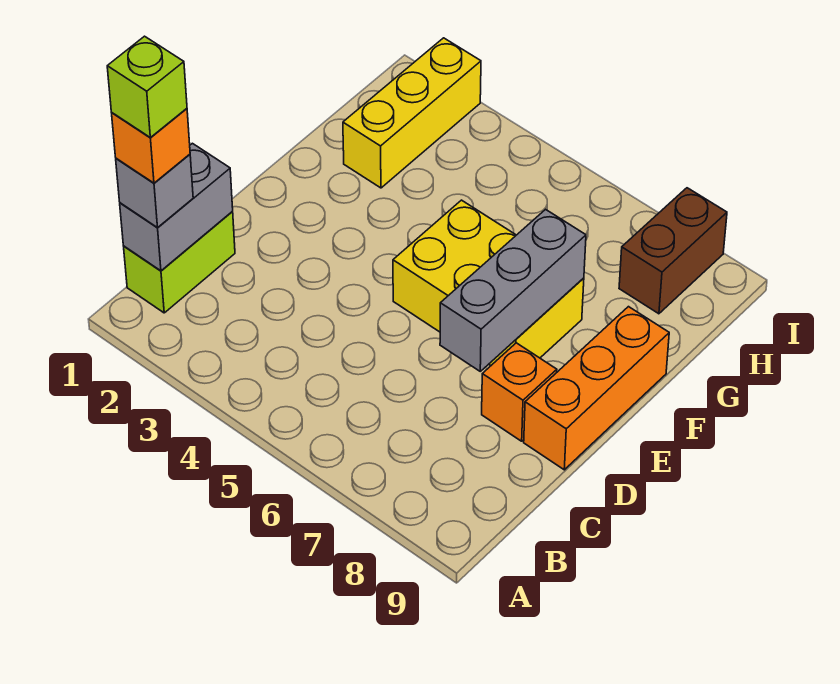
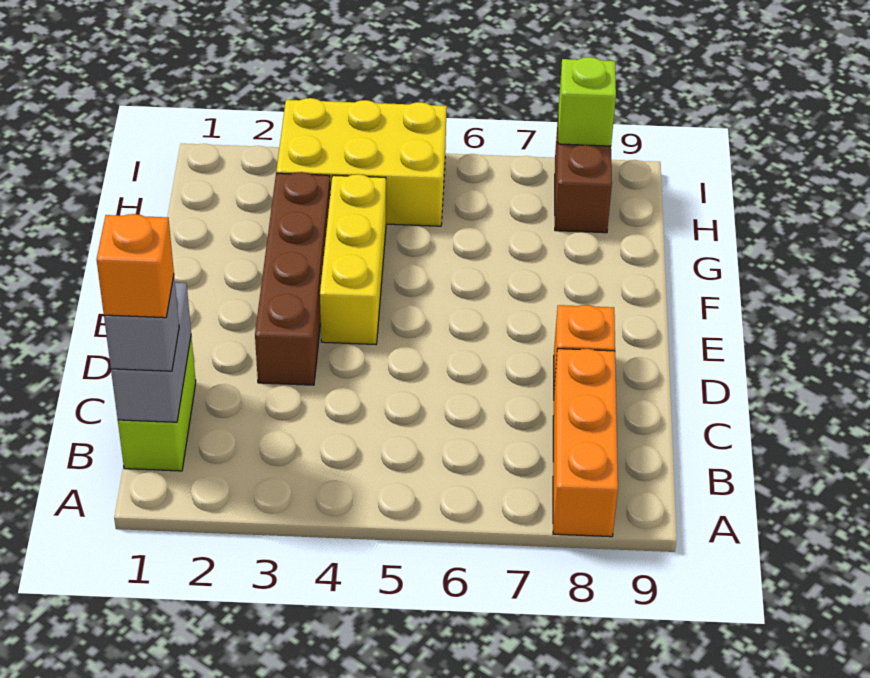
lime brick B1 level 5 -> lime brick I8 level 2
none -> brown brick D3:G3 level 1
grey brick D7:F7 level 2 -> none
orange brick D9:F9 level 1 -> orange brick A8:C8 level 1
yellow brick E5:F7 level 1 -> yellow brick H3:I5 level 1
yellow brick G2:I2 level 1 -> yellow brick E4:G4 level 1

